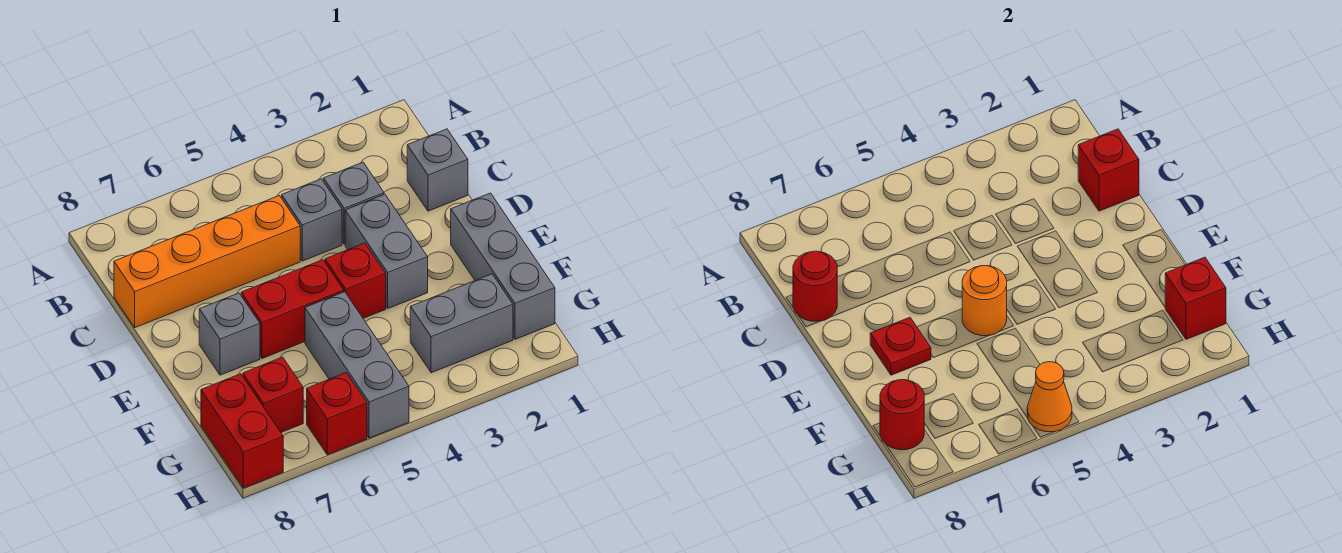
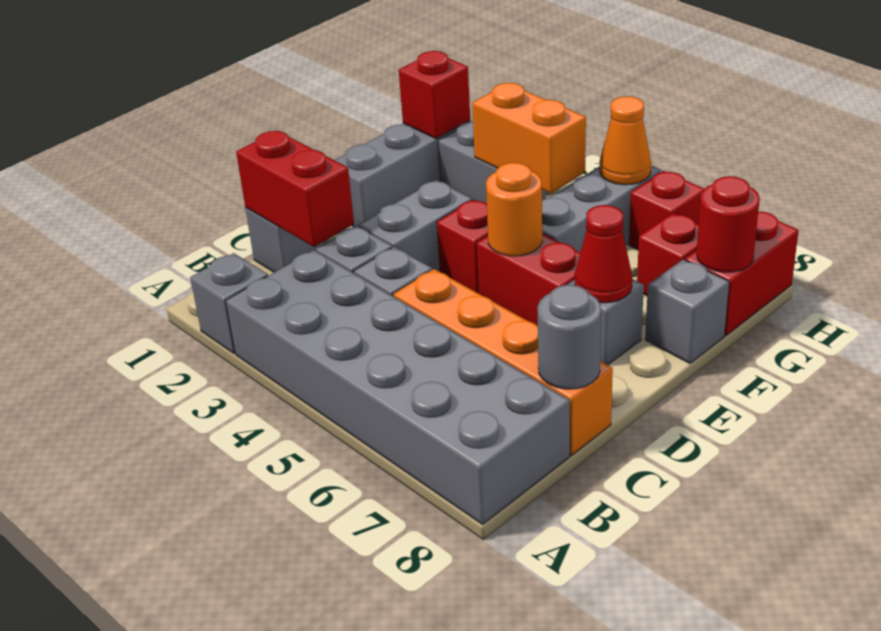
none -> grey brick A2 level 1
none -> grey brick A3:B8 level 1
red brick C1 level 2 -> red brick C1:C2 level 2
red round brick C8 level 2 -> grey round brick C8 level 2
red plate E7 level 2 -> red cone E7 level 2
none -> grey brick F8 level 1
none -> orange brick G3:G4 level 2

